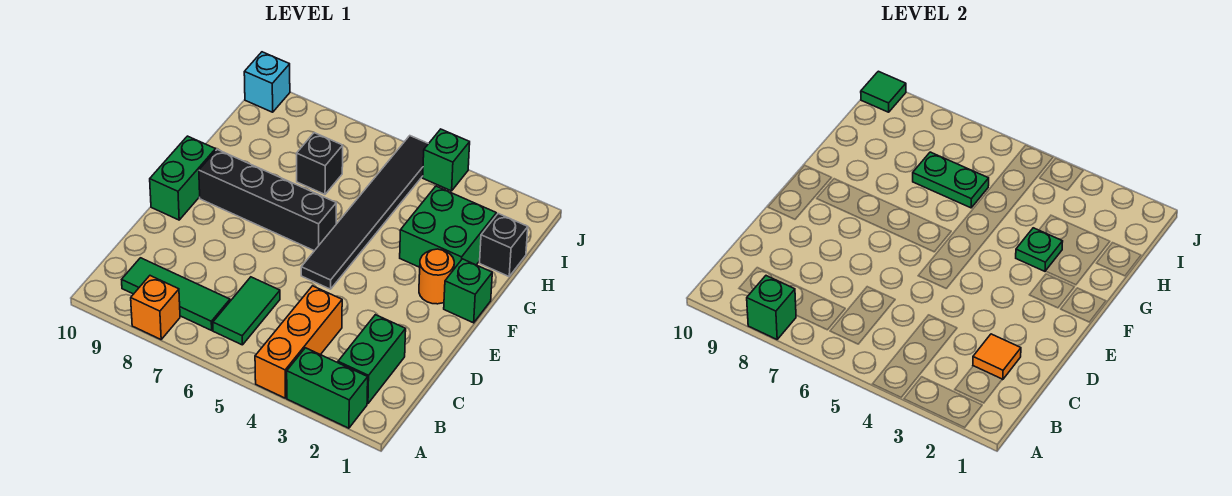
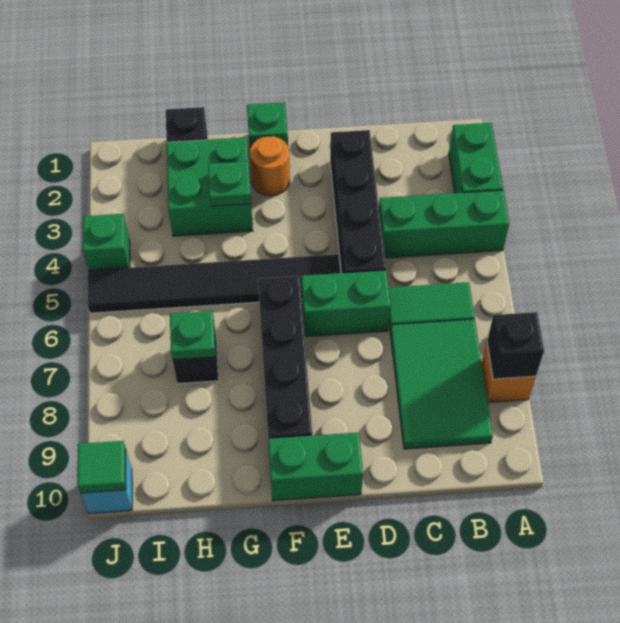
orange brick A4:C4 level 1 -> green brick A4:C4 level 1
green brick A8 level 2 -> black brick A8 level 2
green brick B2:C2 level 1 -> green brick D6:E6 level 1
green tile B7:B9 level 1 -> green tile B7:C9 level 1
orange tile C2 level 2 -> none
none -> black brick D2:D5 level 1
green plate H6:H7 level 2 -> green plate H7 level 2

